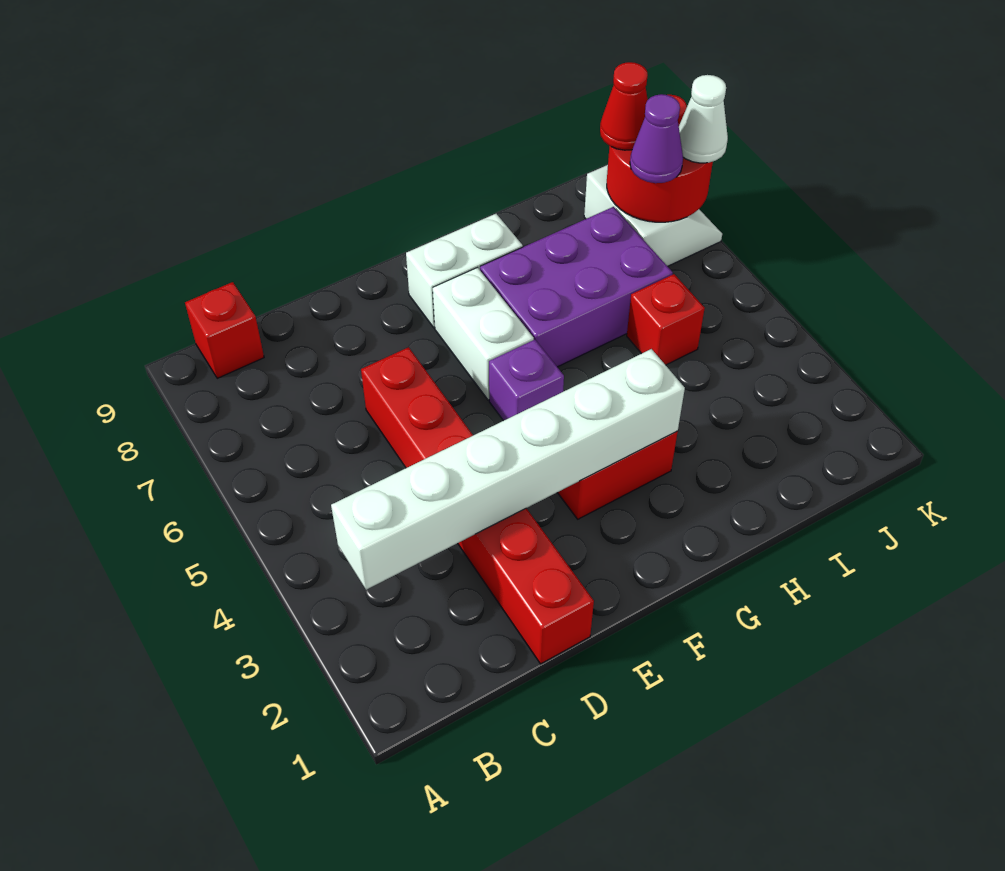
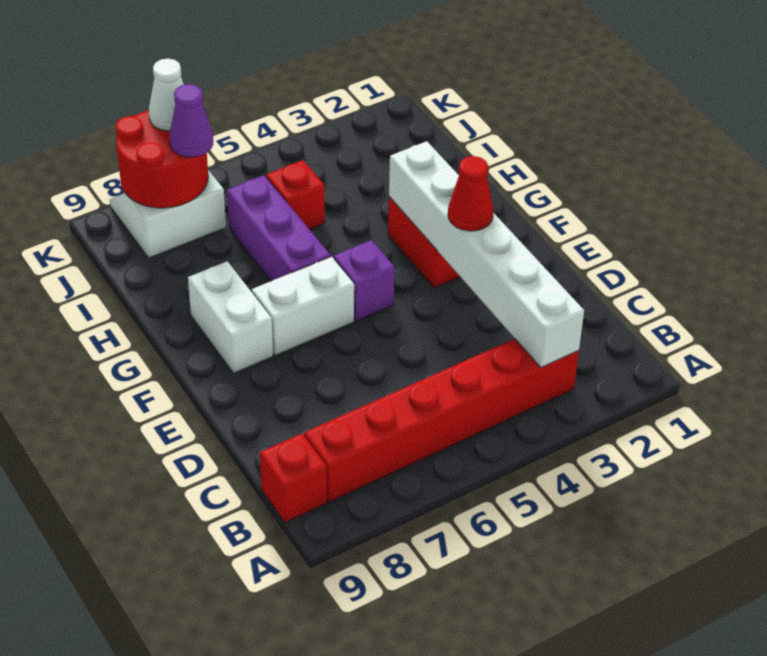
red brick D1:D6 level 1 -> red brick B3:B8 level 1
purple brick G6:I7 level 1 -> purple brick G6:I6 level 1
red cone J8 level 3 -> red cone E3 level 3

